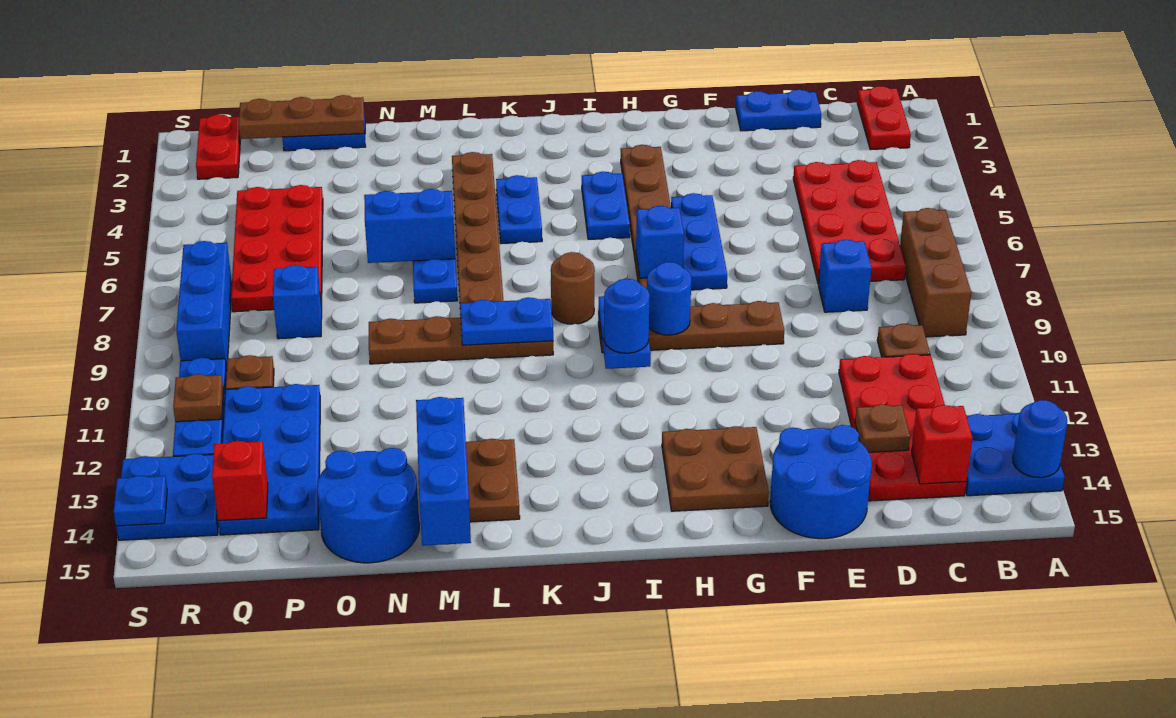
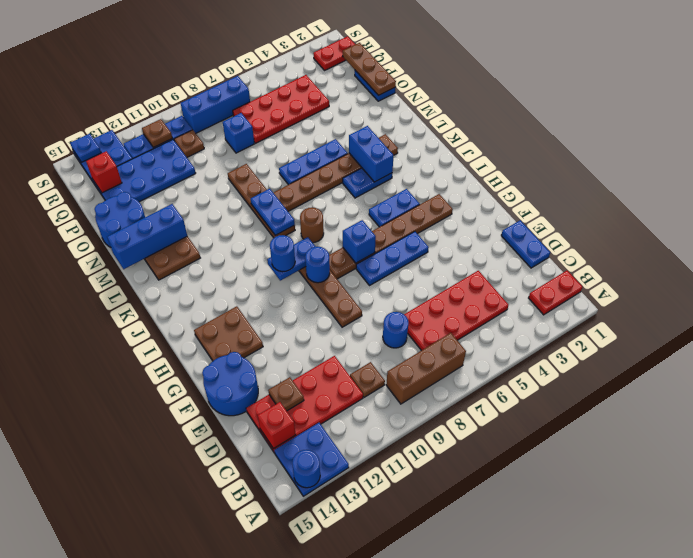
blue brick D8 level 1 -> blue round brick D8 level 1
blue brick M6:N6 level 2 -> blue brick K4:L4 level 2

